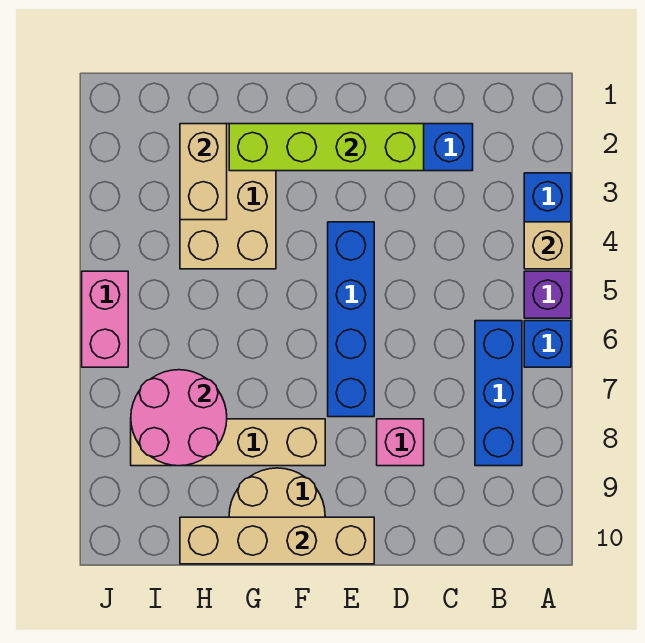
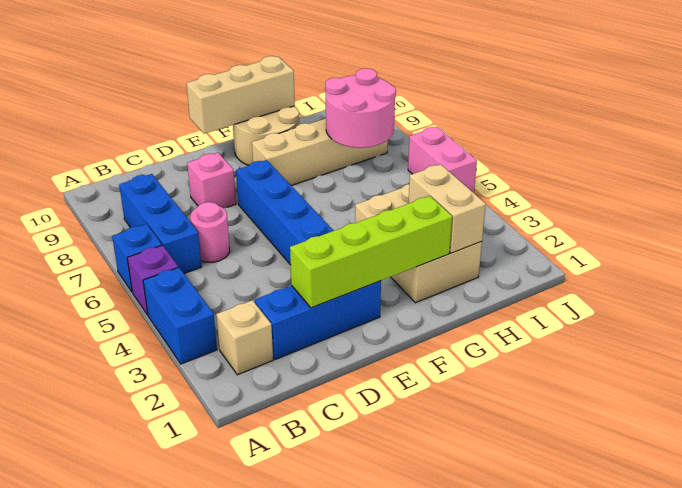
tan brick A4 level 2 -> tan brick B2 level 1
none -> pink round brick C6 level 1
tan brick E10:H10 level 2 -> tan brick E10:G10 level 2

